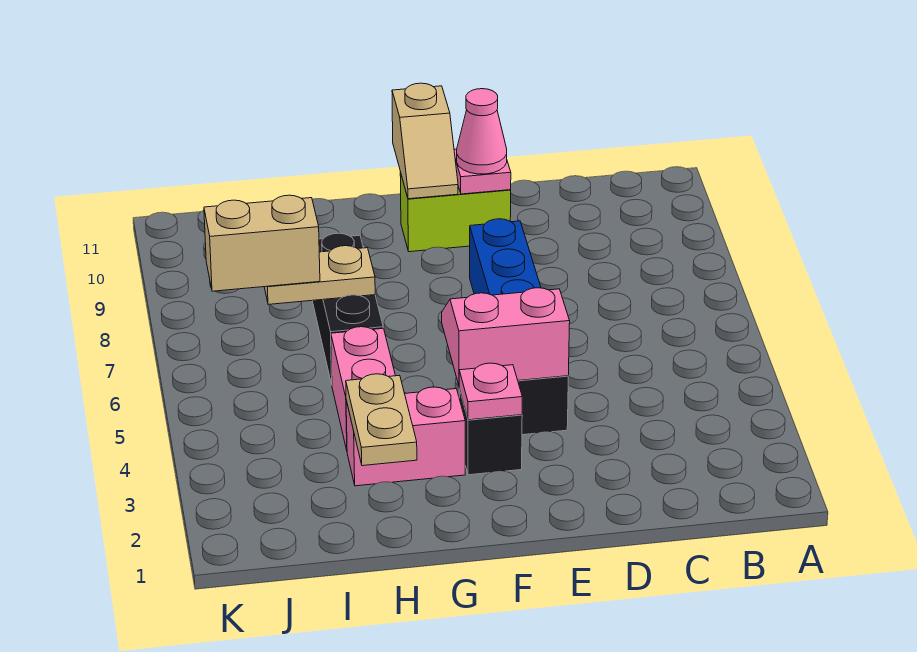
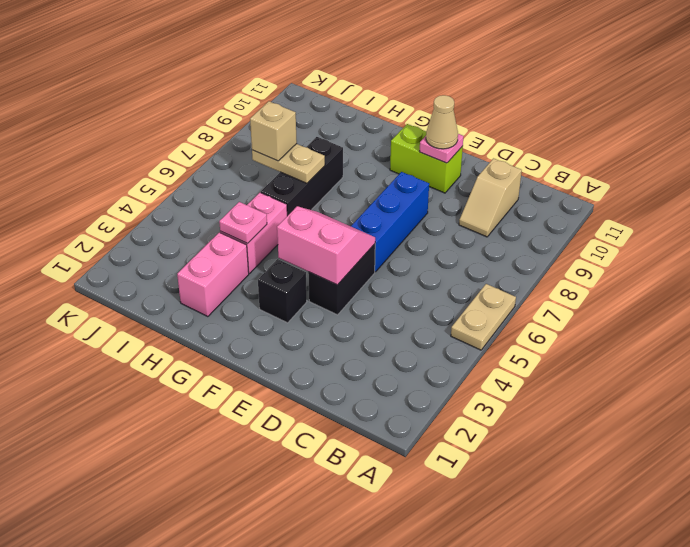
pink cone E10 level 3 -> tan cone E10 level 3
pink plate F3 level 2 -> pink plate H4 level 2
tan slope F10:F11 level 2 top 11 -> tan slope C9:C10 level 1 top 10
pink brick G3:H3 level 1 -> pink brick H2:H3 level 1
tan plate H2:H3 level 2 -> tan plate A5:A6 level 1
tan brick I7:J7 level 3 -> tan brick I7 level 3

